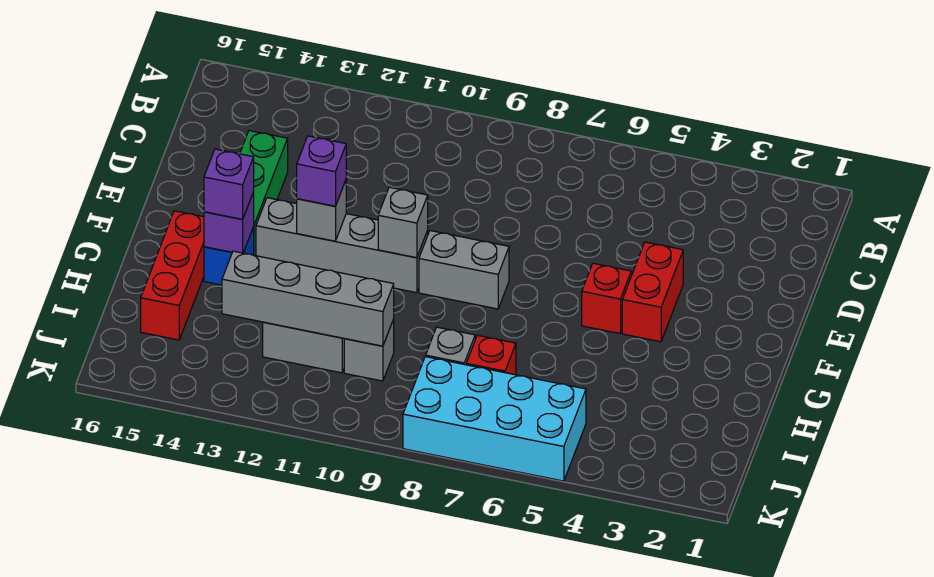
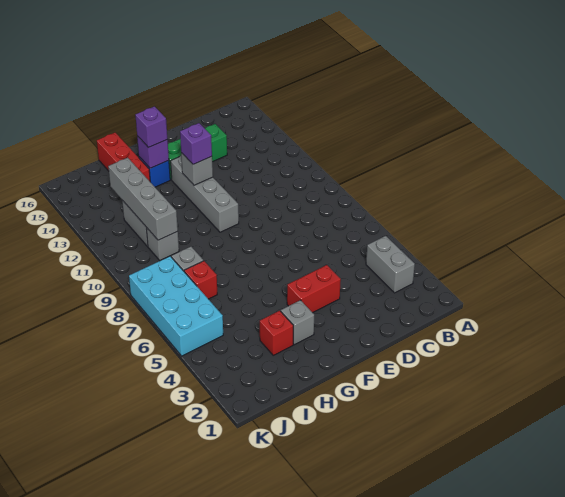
red brick F5 level 1 -> red brick H3 level 1
grey brick F8:F9 level 1 -> grey brick B3:B4 level 1
grey brick F10 level 2 -> grey brick G3 level 1
red brick G15:I15 level 1 -> red brick H14:H16 level 1

